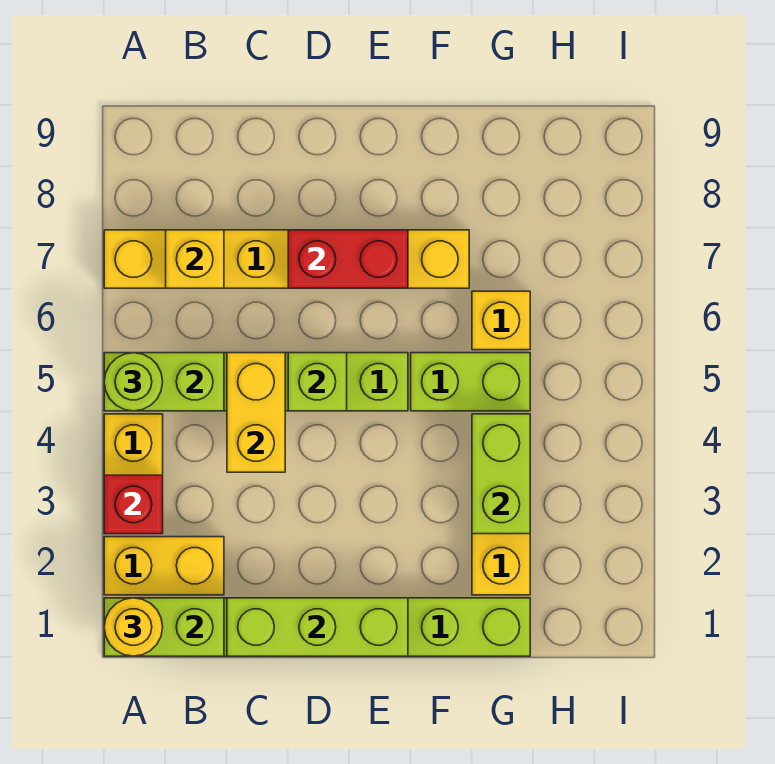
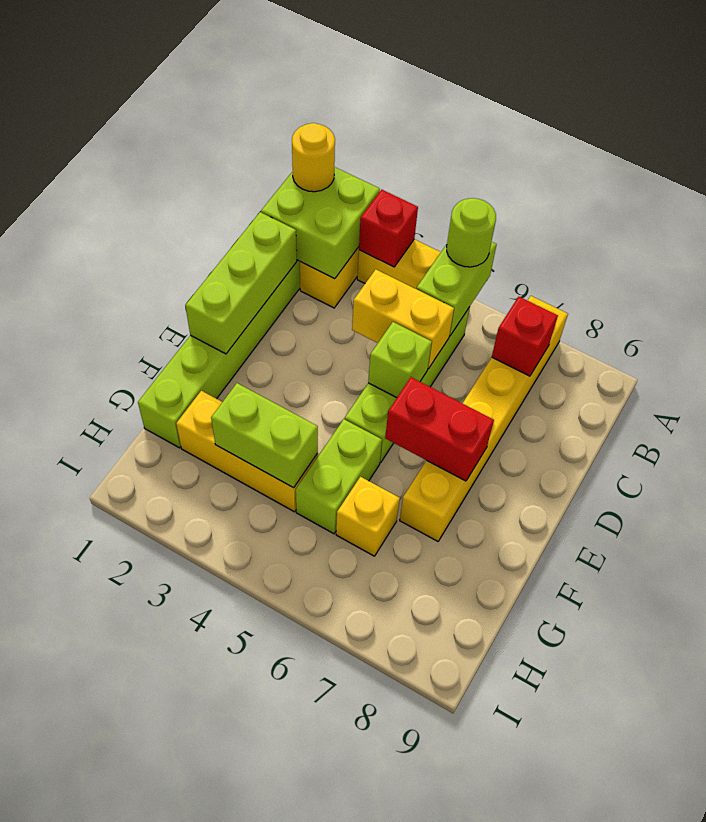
lime brick A1:B1 level 2 -> lime brick A1:B2 level 2
yellow brick B7 level 2 -> red brick B7 level 2
red brick D7:E7 level 2 -> red brick E6:E7 level 2

